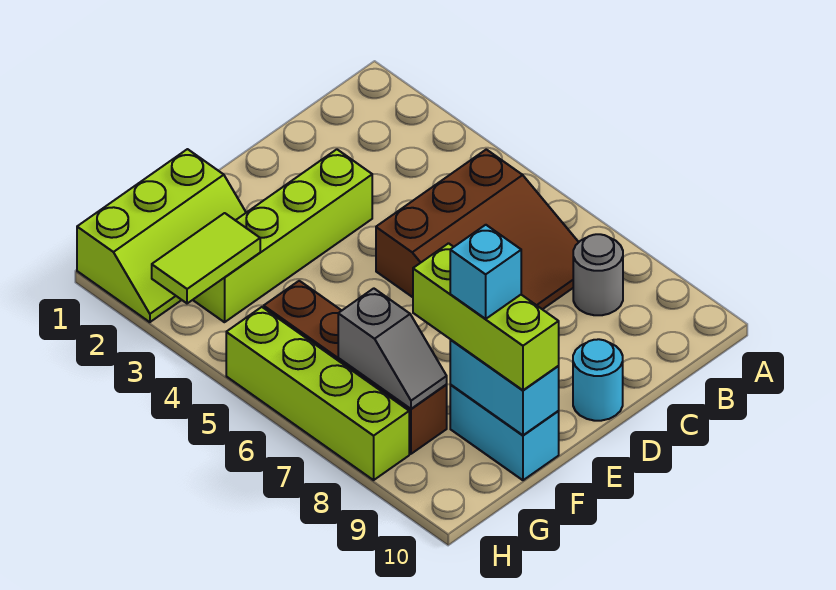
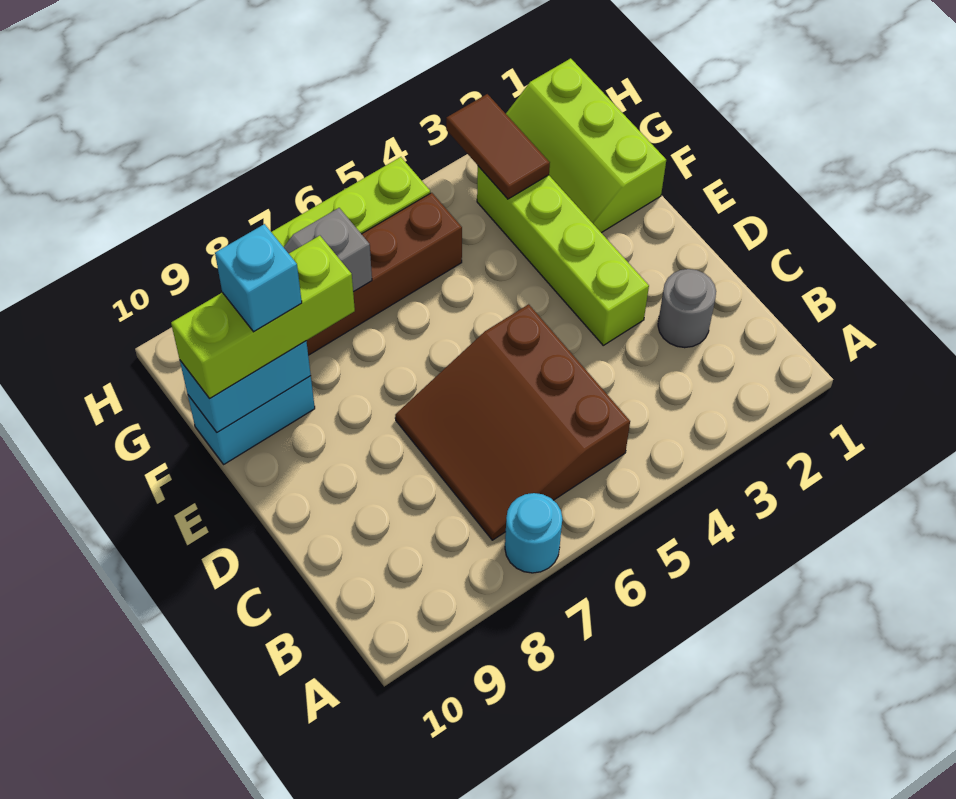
grey round brick B8 level 1 -> grey round brick C2 level 1
cyan round brick D10 level 1 -> cyan round brick A7 level 1
lime tile G3:H3 level 2 -> brown tile G3:H3 level 2

